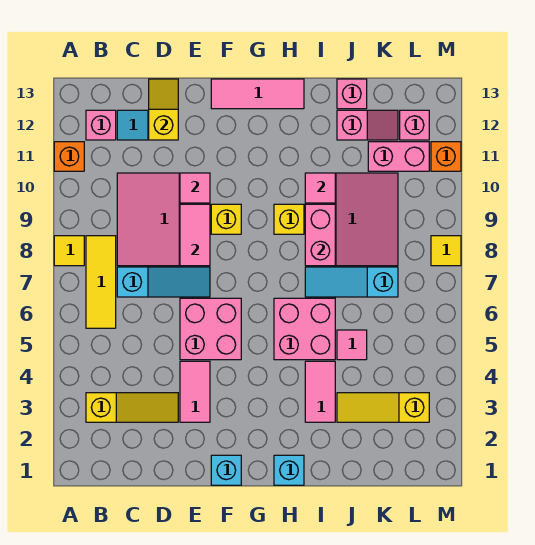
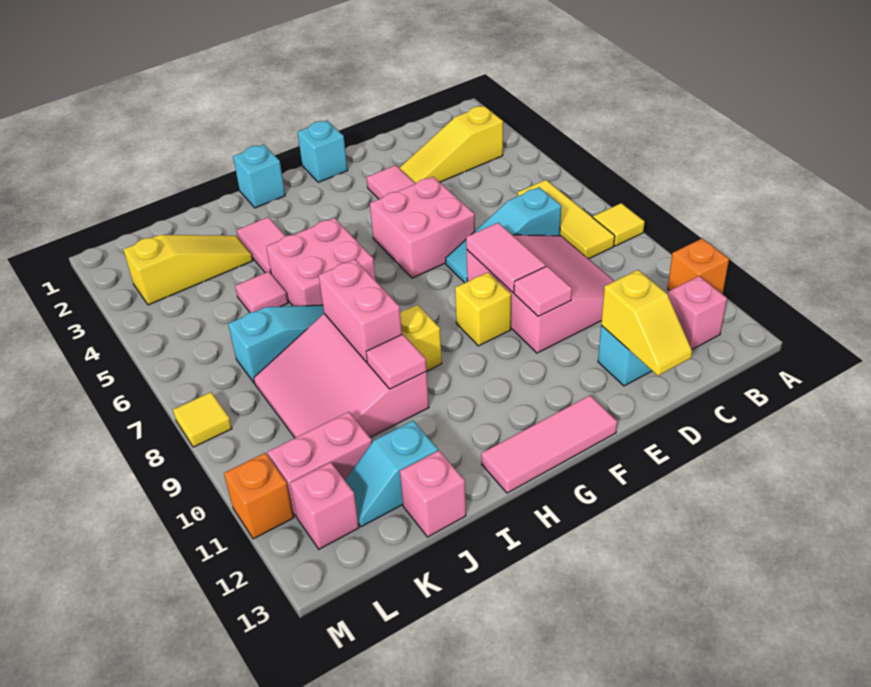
pink slope J12:K12 level 1 top J -> cyan slope J12:K12 level 1 top J

